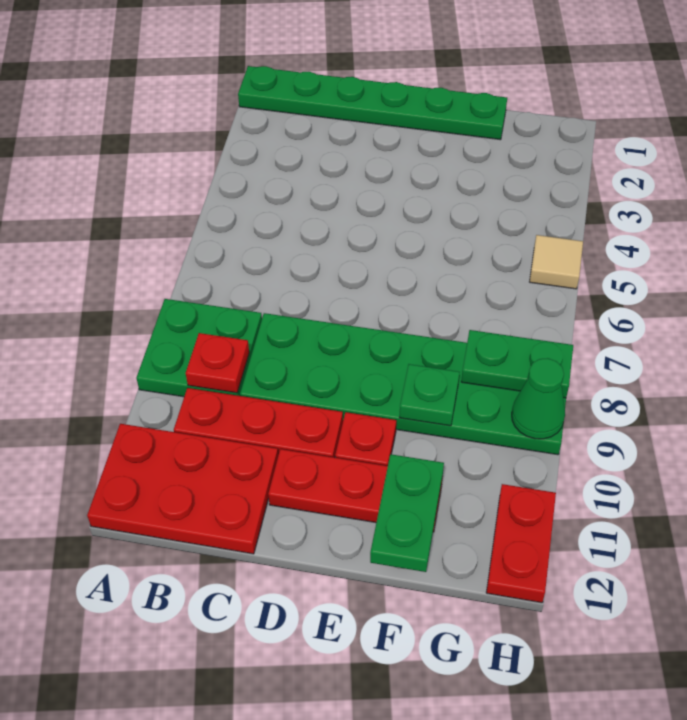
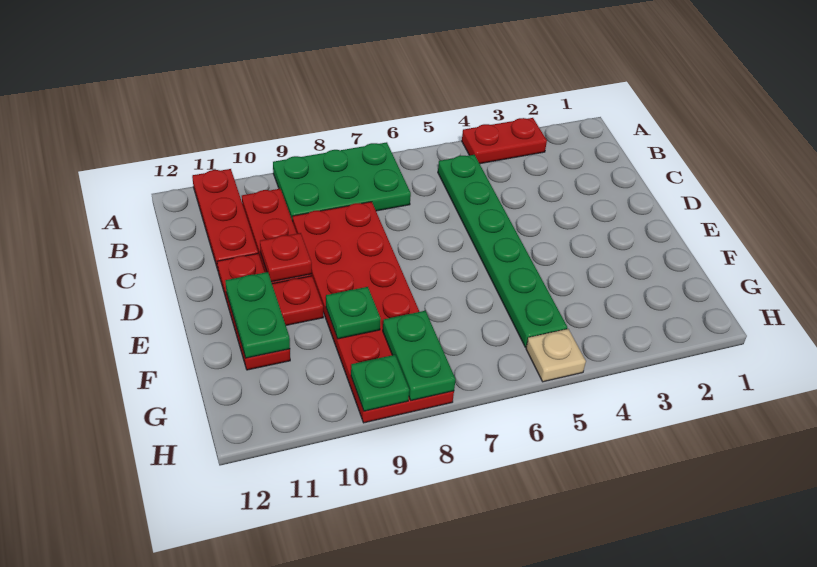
green plate A1:F1 level 1 -> green plate B5:G5 level 1
green plate A8:B9 level 1 -> green plate A7:B9 level 1
red plate A11:C12 level 1 -> red plate A11:C11 level 1
red plate B9 level 2 -> red plate D10 level 2
green plate C8:H9 level 1 -> red plate C8:H9 level 1
green plate F11:F12 level 2 -> green plate E11:F11 level 2
tan tile H5 level 1 -> tan plate H5 level 1
green cone H9 level 2 -> green plate H9 level 2
red plate H11:H12 level 1 -> red plate A3:A4 level 1

